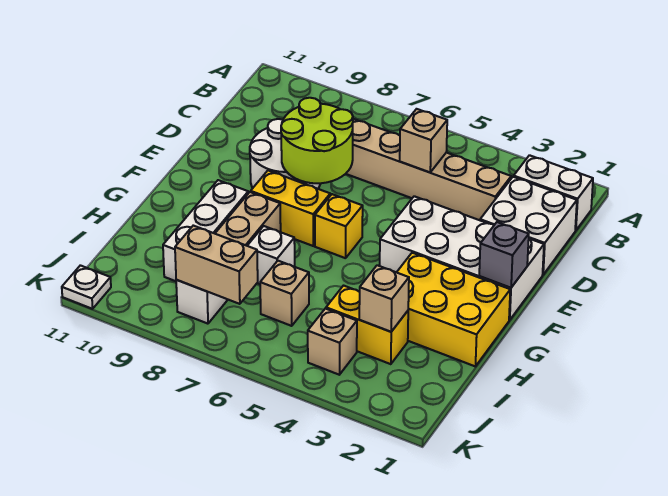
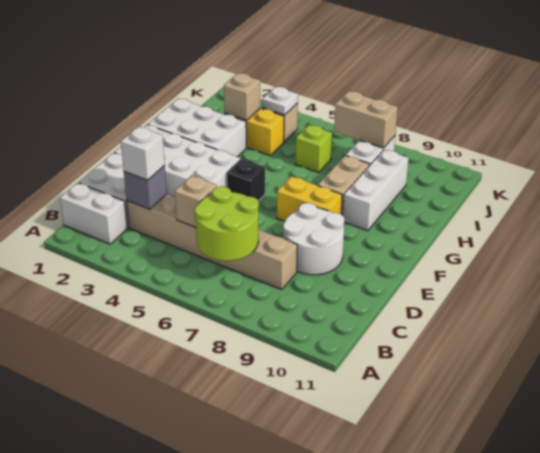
lime round brick D7:E8 level 2 -> lime round brick B6:C7 level 2
grey brick F1 level 2 -> grey brick C3 level 2
none -> black brick F5 level 1
yellow brick F6 level 1 -> none
yellow brick G1:H3 level 1 -> white brick G1:H3 level 1
white brick H7 level 1 -> white brick C3 level 3
tan brick I6 level 1 -> lime brick I6 level 1
white plate K11 level 1 -> white plate J4 level 2

